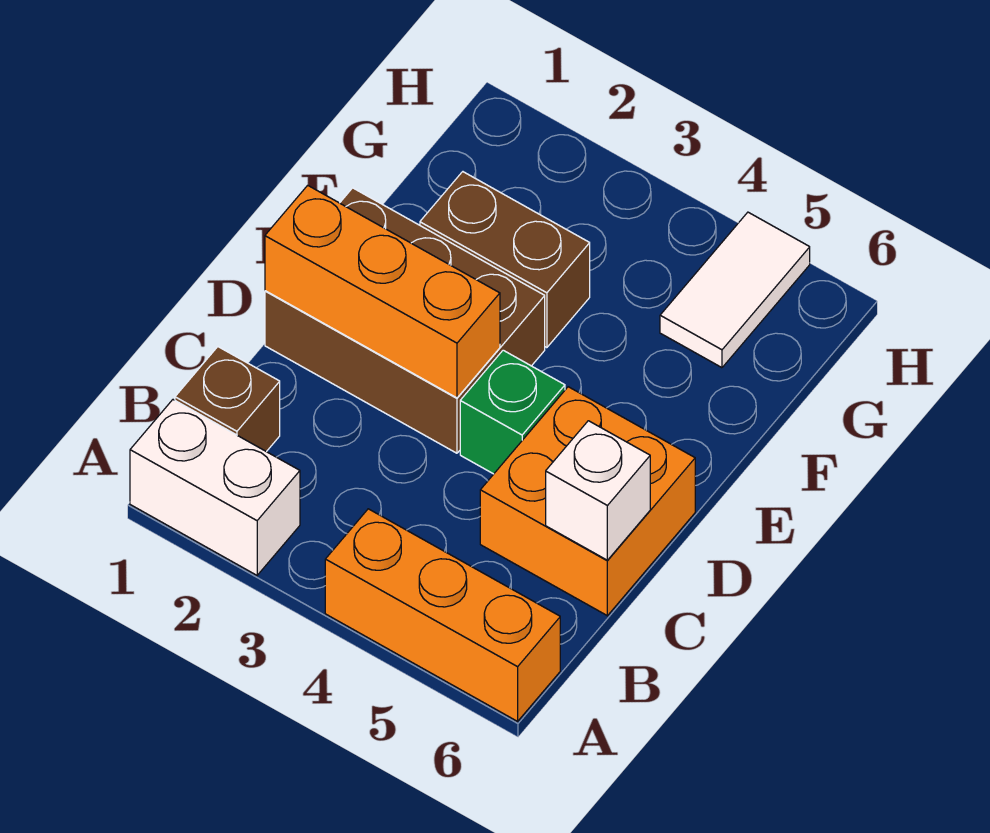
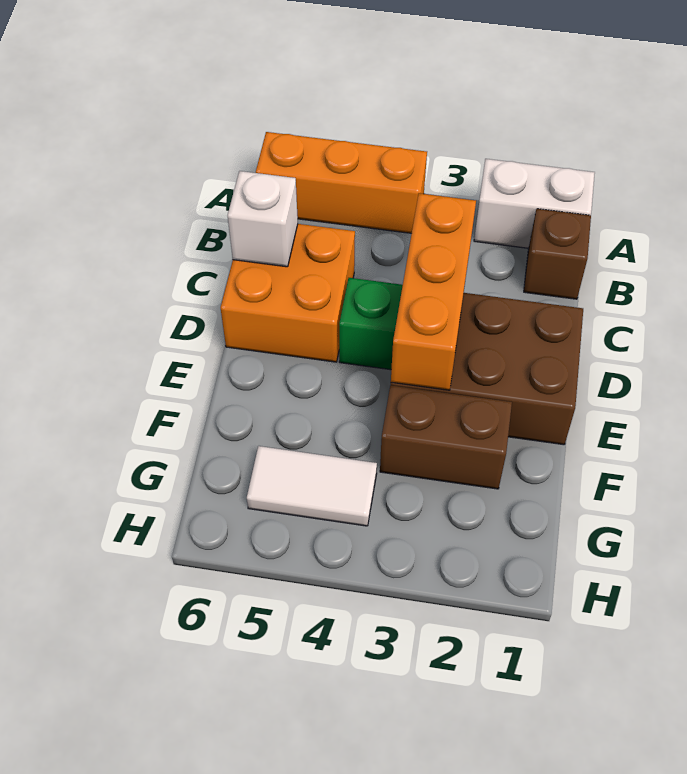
orange brick D1:D3 level 2 -> orange brick C3:E3 level 2
white tile G5:H5 level 1 -> white tile G4:G5 level 1

